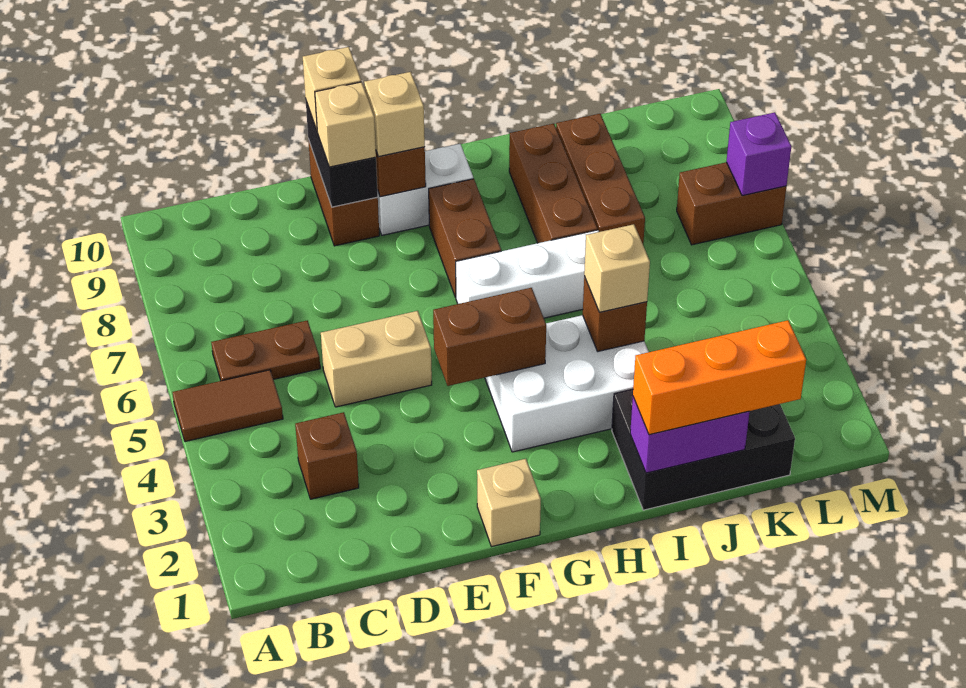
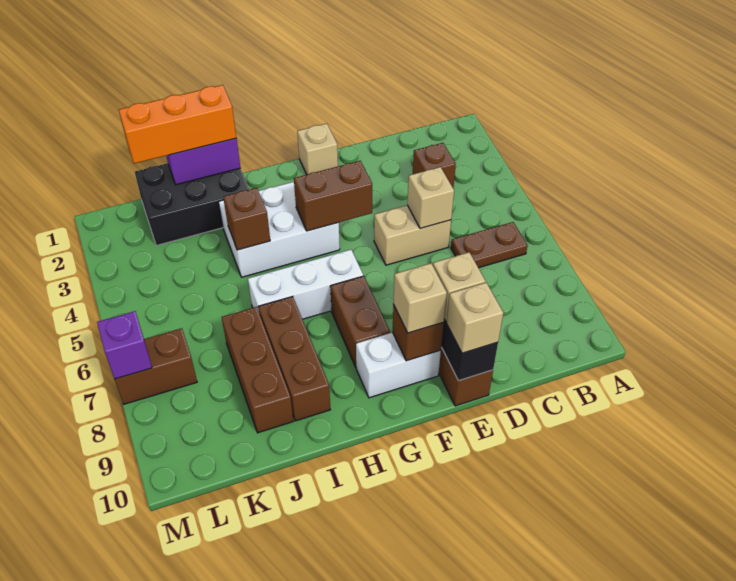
brown tile A5:B5 level 1 -> none
tan brick I4 level 3 -> tan brick D5 level 2

